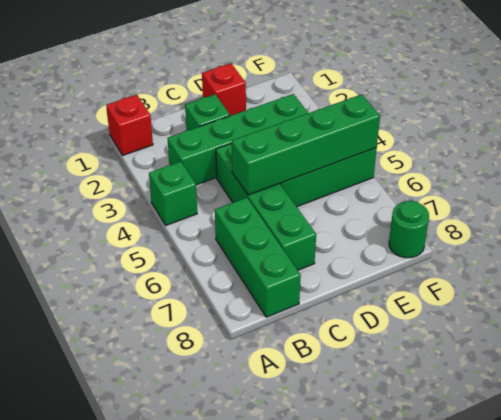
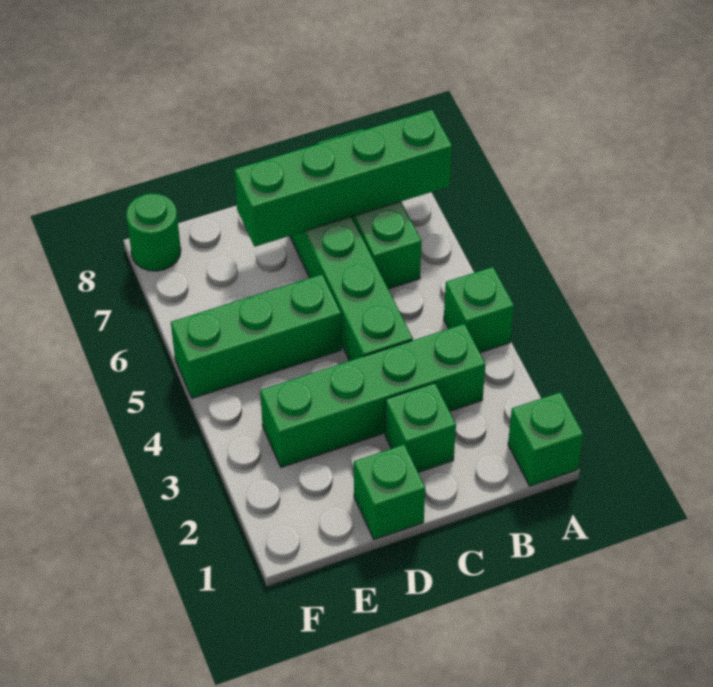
red brick A1 level 1 -> green brick A1 level 1
green brick C5:F5 level 2 -> green brick A7:D7 level 2
red brick D1 level 1 -> green brick D1 level 1

